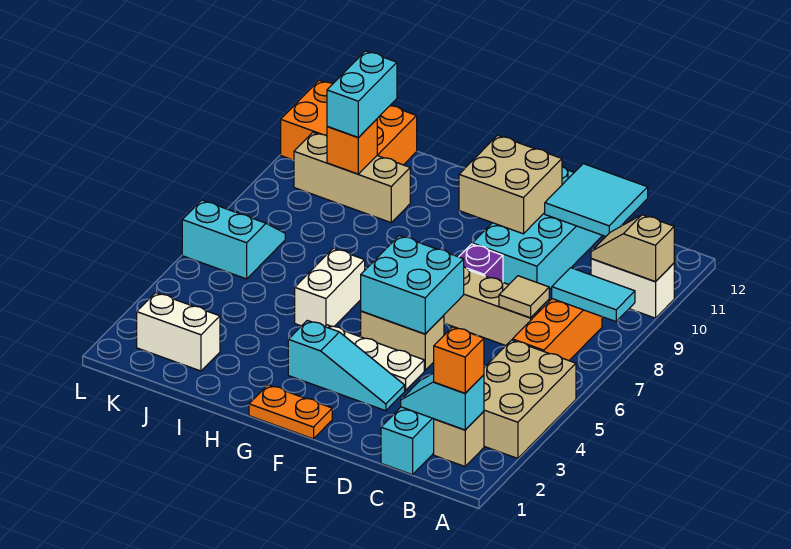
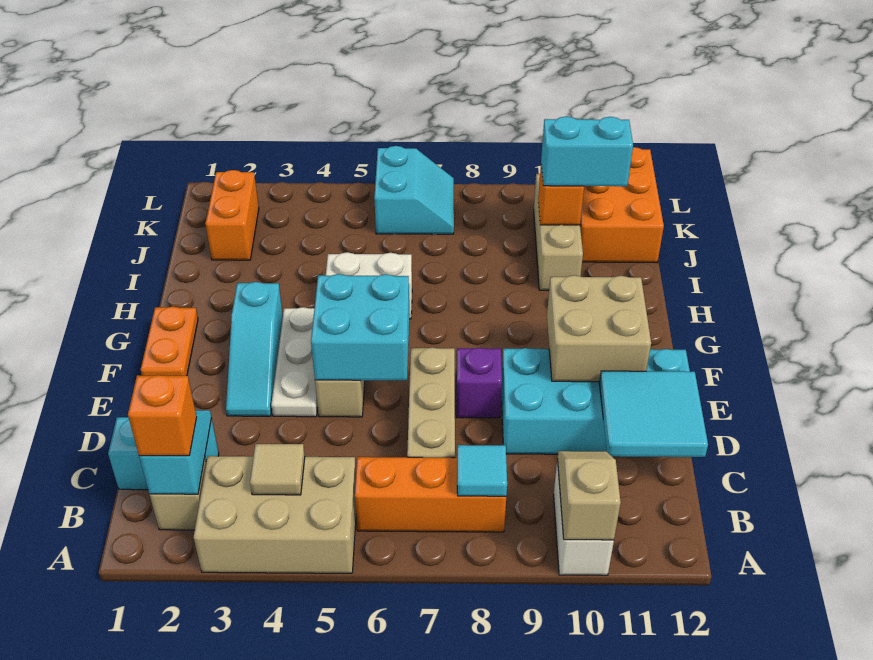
cyan tile A8:B8 level 2 -> cyan tile B8 level 2
tan tile C7 level 2 -> tan tile B4 level 2
white brick J2:K2 level 1 -> orange brick J2:K2 level 1

